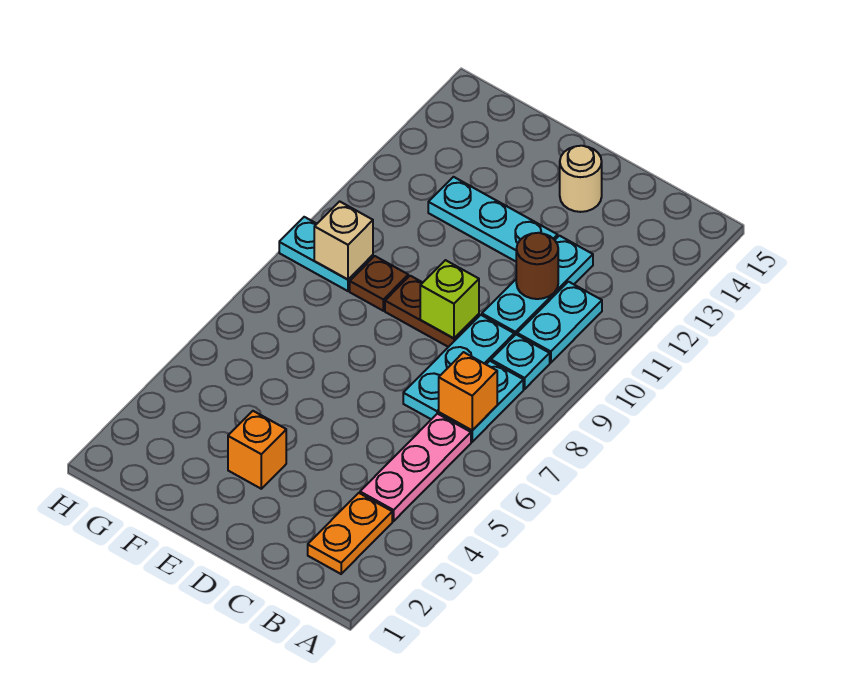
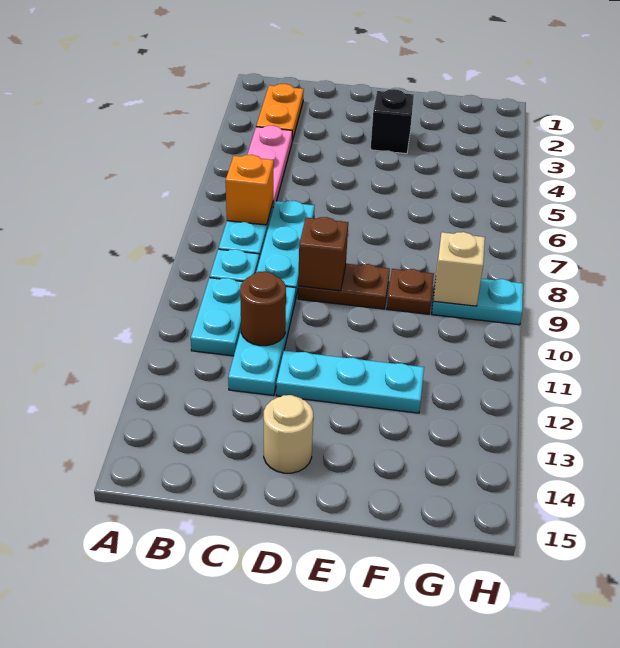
lime brick D9 level 2 -> brown brick D9 level 2
orange brick E3 level 1 -> black brick E3 level 1

